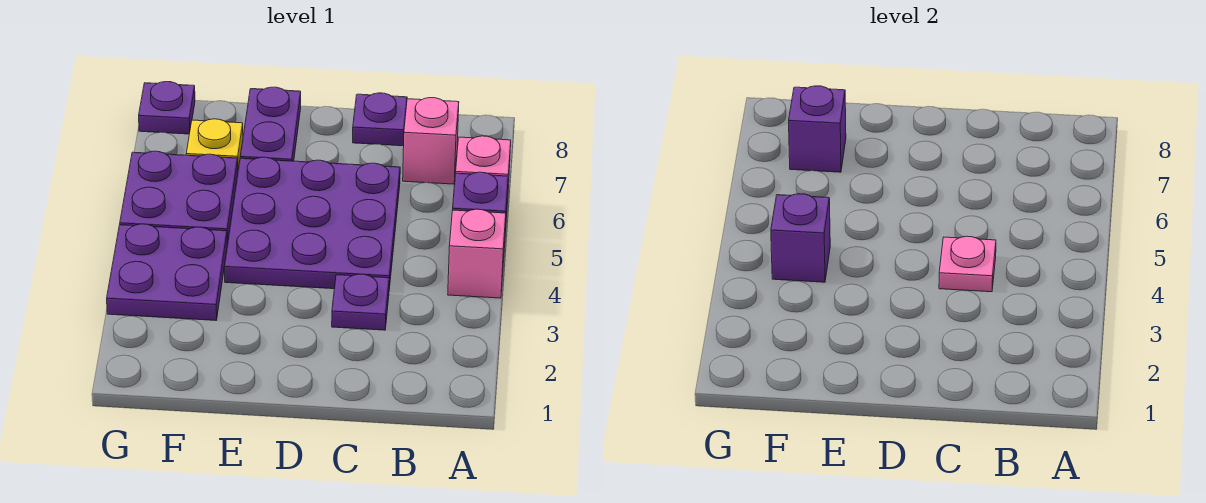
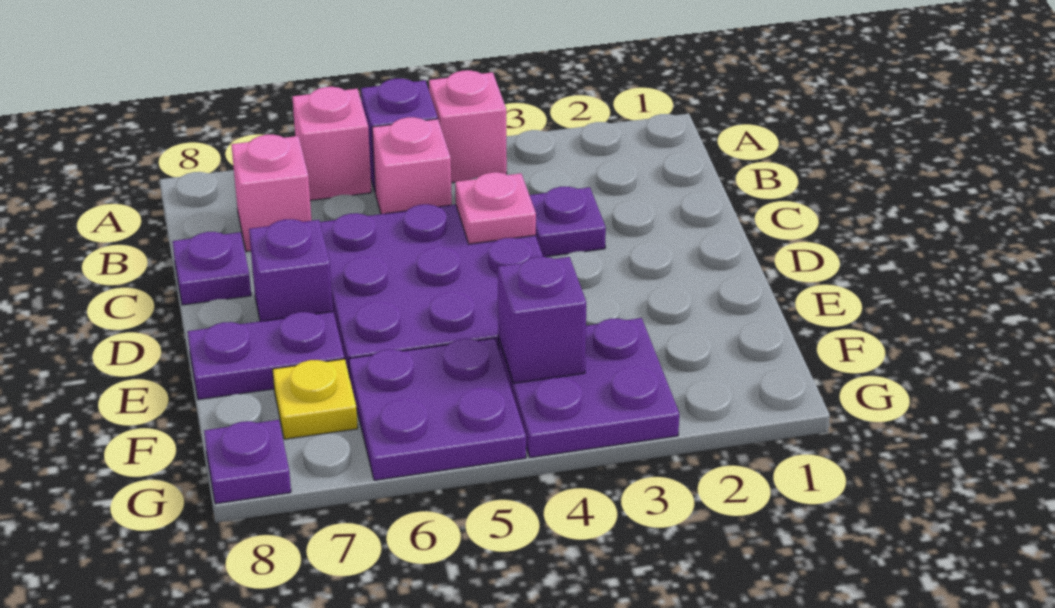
none -> pink brick B5 level 1
purple brick F7 level 2 -> purple brick D7 level 1

